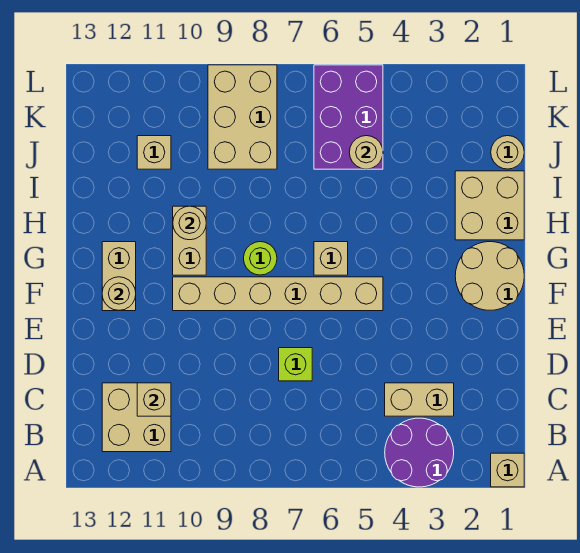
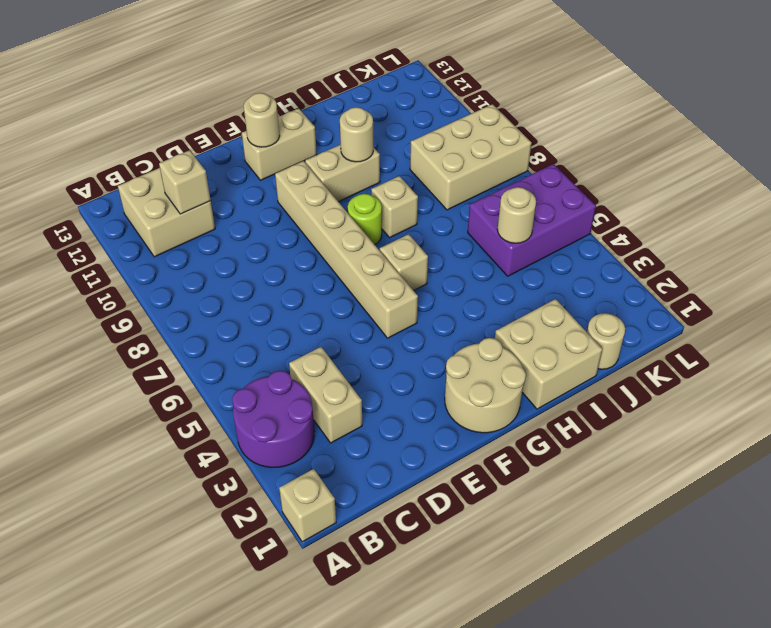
lime brick D7 level 1 -> none
tan brick J11 level 1 -> tan brick H8 level 1

